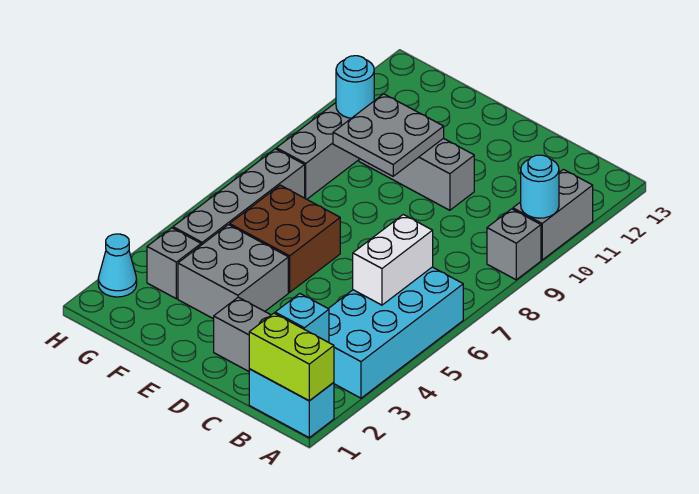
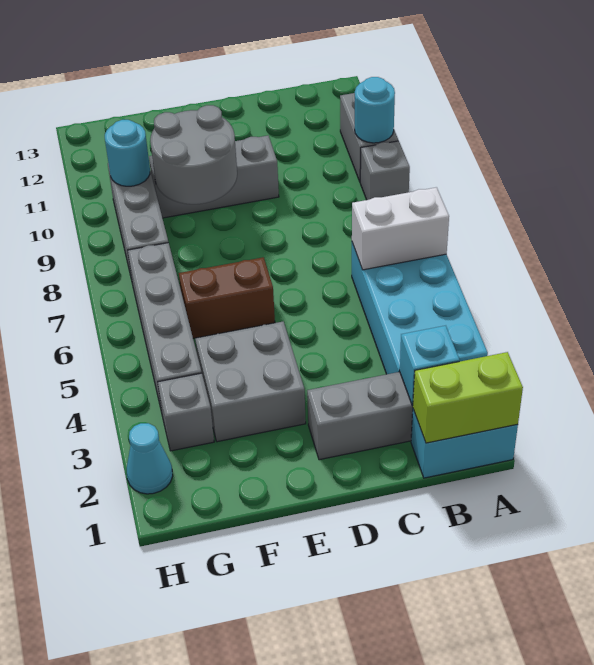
white brick B5:B6 level 2 -> white brick A6:B6 level 2
brown brick E5:F6 level 1 -> brown brick E6:F6 level 1
grey plate E9:F10 level 2 -> grey round brick E9:F10 level 2

